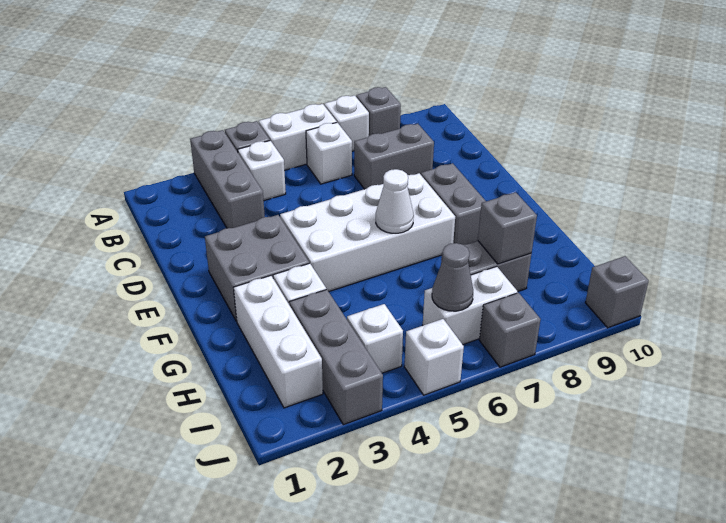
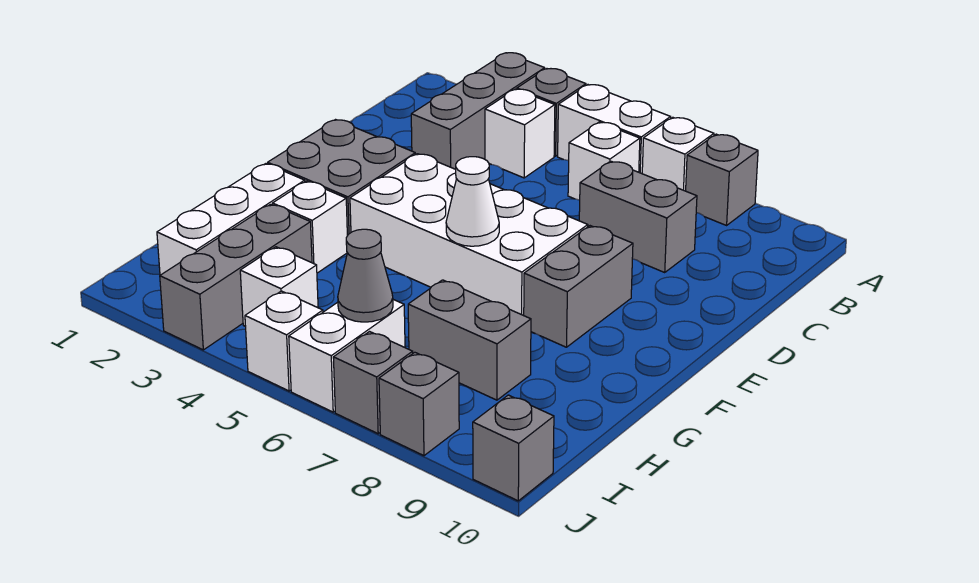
grey brick H8 level 2 -> grey brick J8 level 1
white brick I6:I7 level 1 -> white brick I6:J6 level 1

